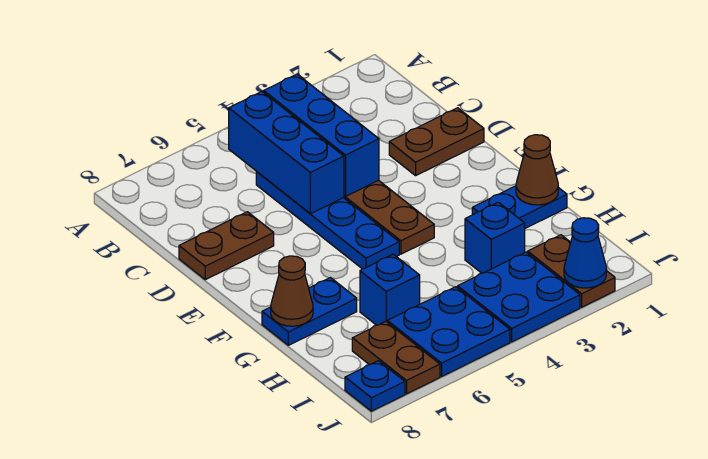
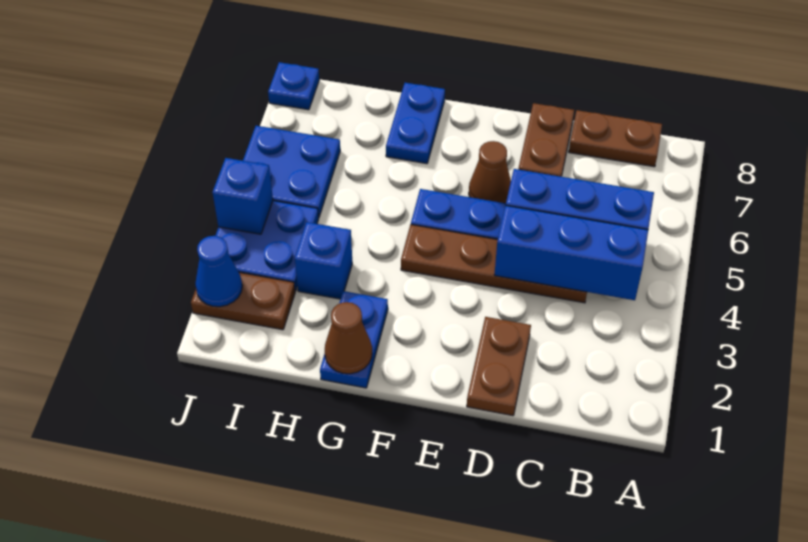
brown cone G8 level 2 -> brown cone E6 level 1
blue brick H6 level 1 -> blue brick J4 level 2
brown plate I7:J7 level 1 -> brown plate B8:C8 level 1

